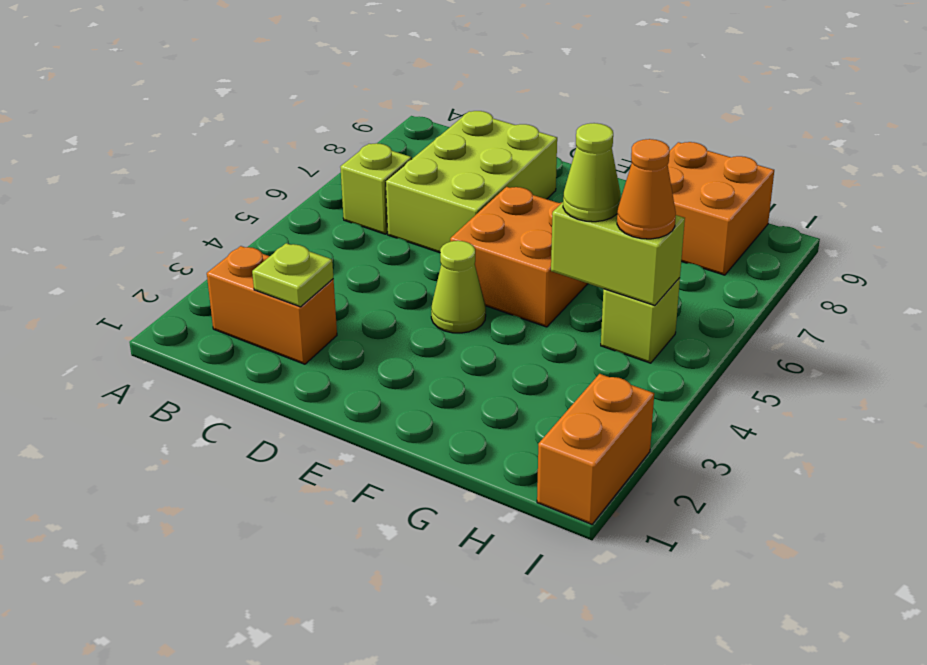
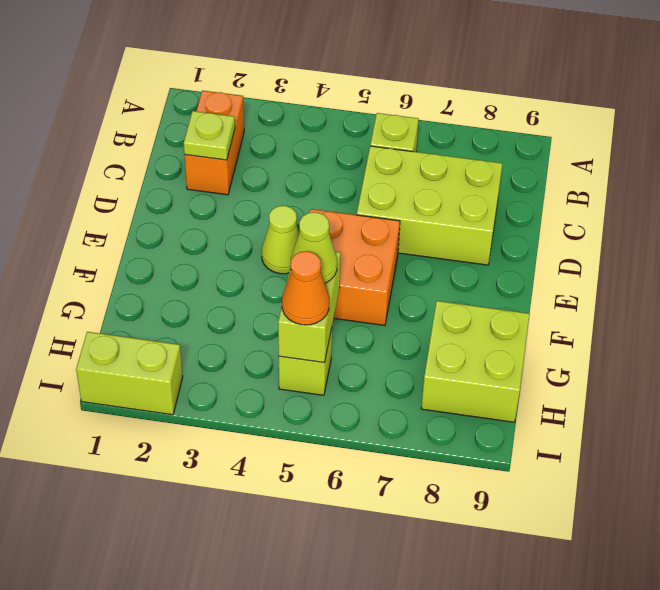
orange brick G8:H9 level 1 -> lime brick G8:H9 level 1
orange brick I1:I2 level 1 -> lime brick I1:I2 level 1

